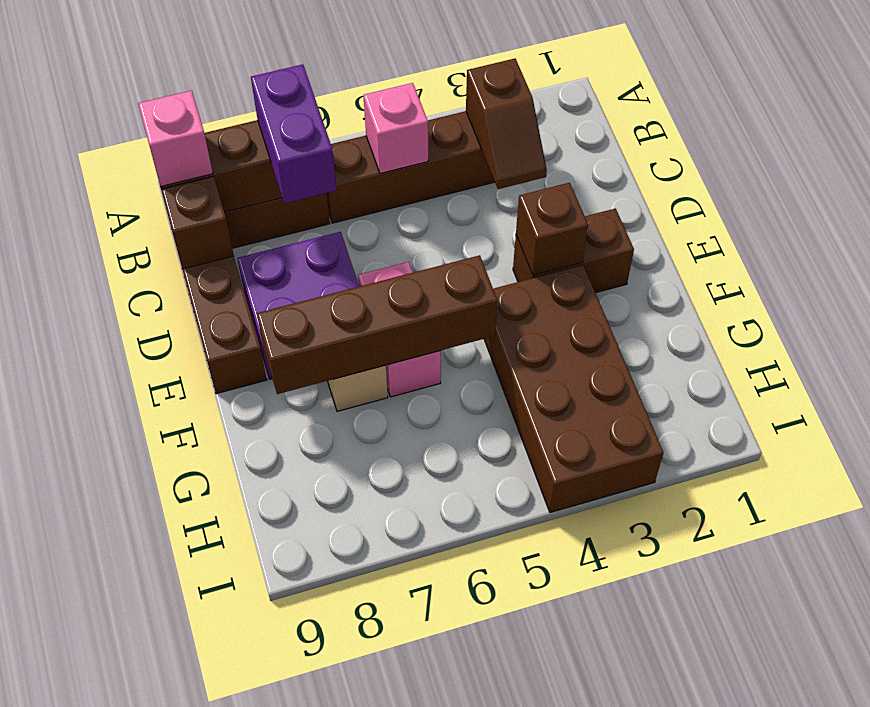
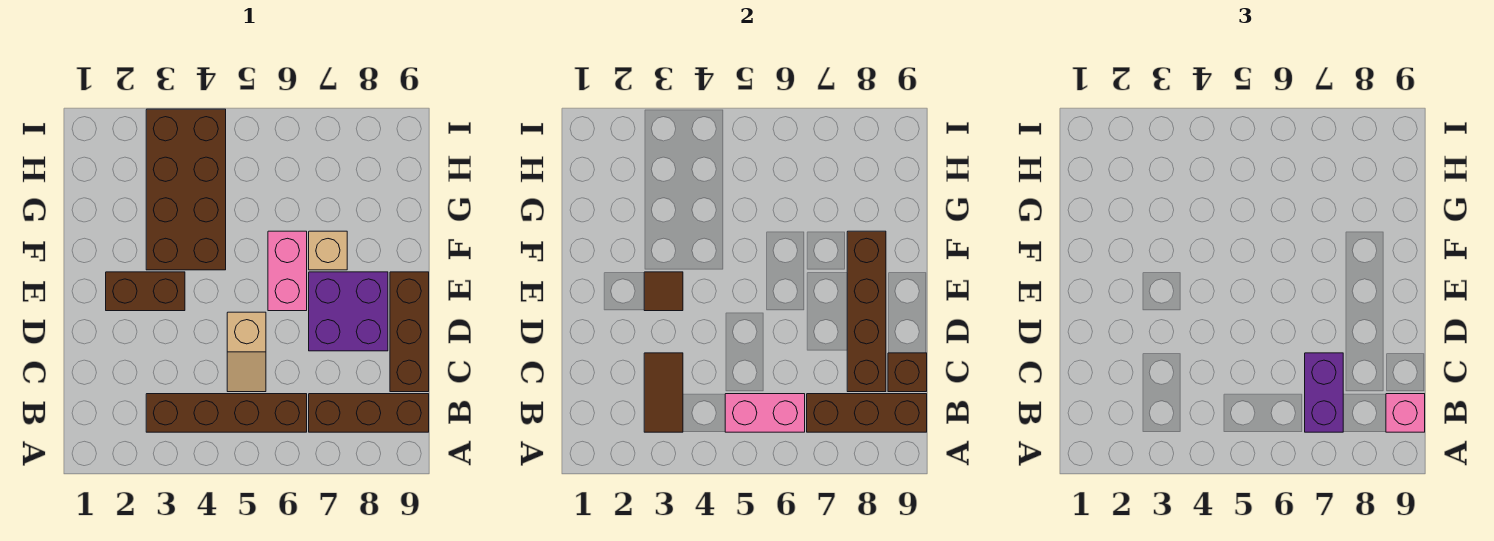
brown slope B3:C3 level 2 top B -> brown tile B3:C3 level 2
pink brick B5 level 2 -> pink brick B5:B6 level 2
none -> tan slope C5:D5 level 1 top D
brown brick E3 level 2 -> brown tile E3 level 2
brown brick F5:F8 level 2 -> brown brick C8:F8 level 2

